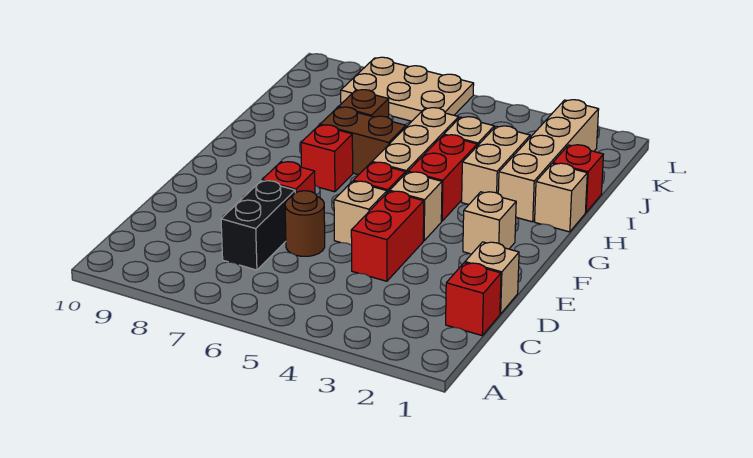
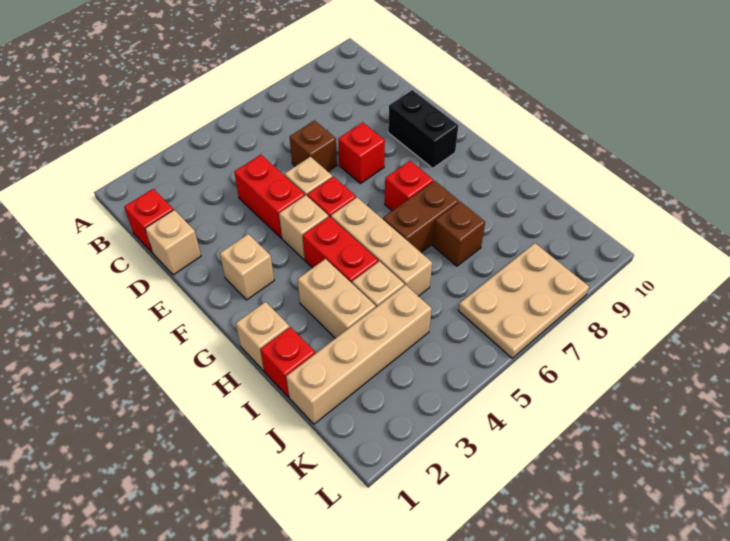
black brick C7:D7 level 1 -> black brick E9:F9 level 1
brown round brick D6 level 1 -> brown brick D6 level 1
tan brick H2:K2 level 1 -> tan brick J1:J4 level 1

